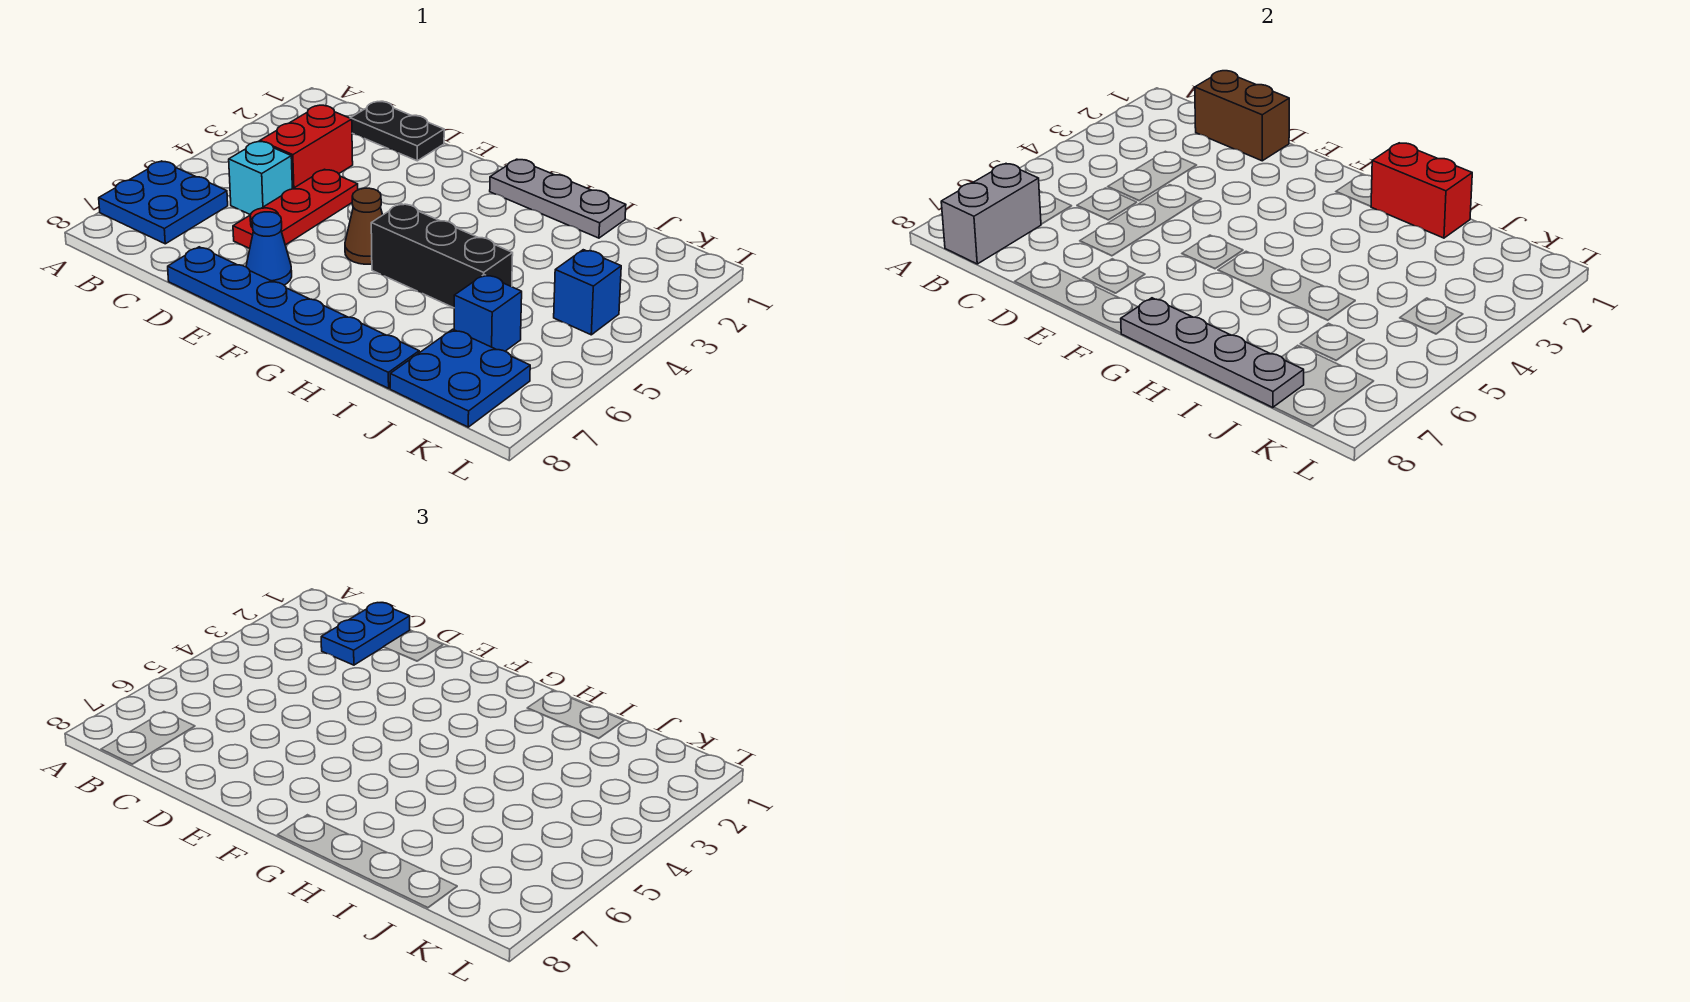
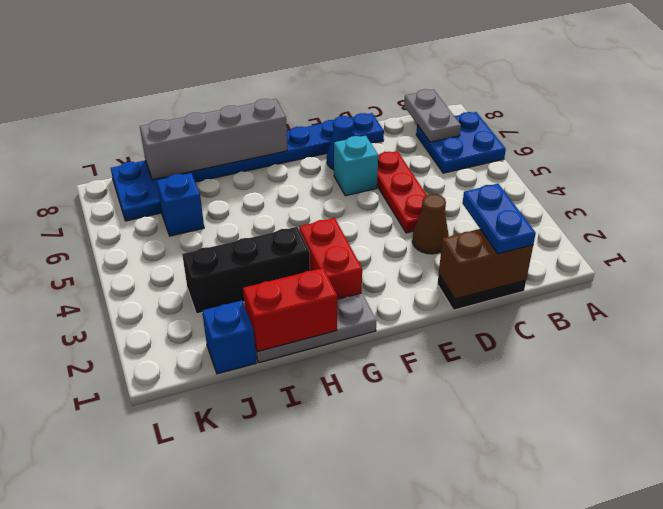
grey brick B7:B8 level 2 -> grey plate B7:B8 level 2
red brick C3:C4 level 1 -> red brick G2:G3 level 1
cyan brick C5 level 1 -> cyan brick E6 level 1
brown cone F5 level 1 -> brown cone D3 level 1
black brick G5:I5 level 1 -> black brick H3:J3 level 1
grey plate G8:J8 level 2 -> grey brick G8:J8 level 2
blue brick K4 level 1 -> blue brick J1 level 1

